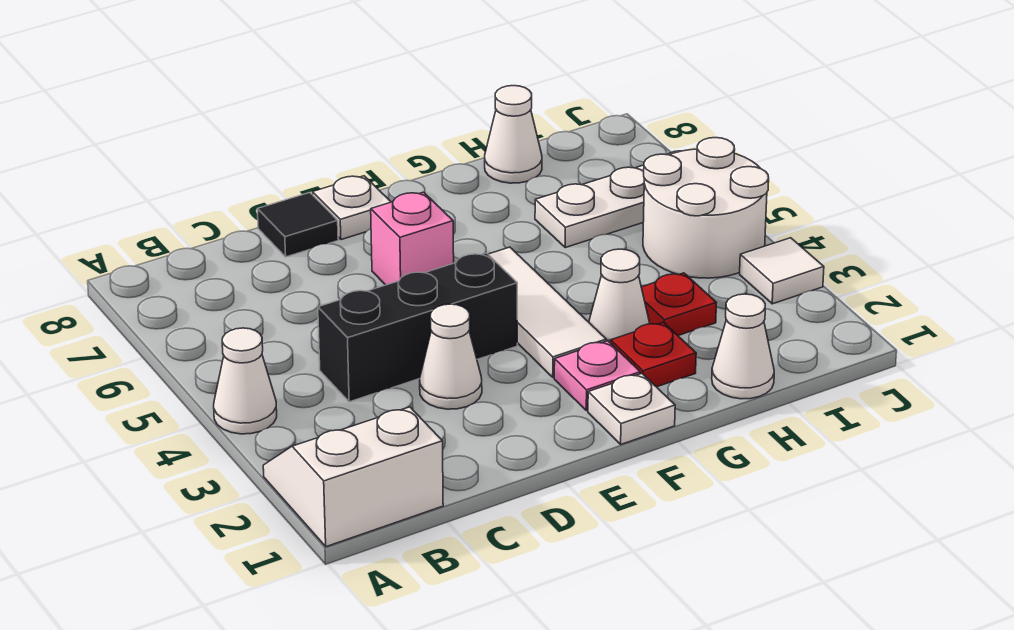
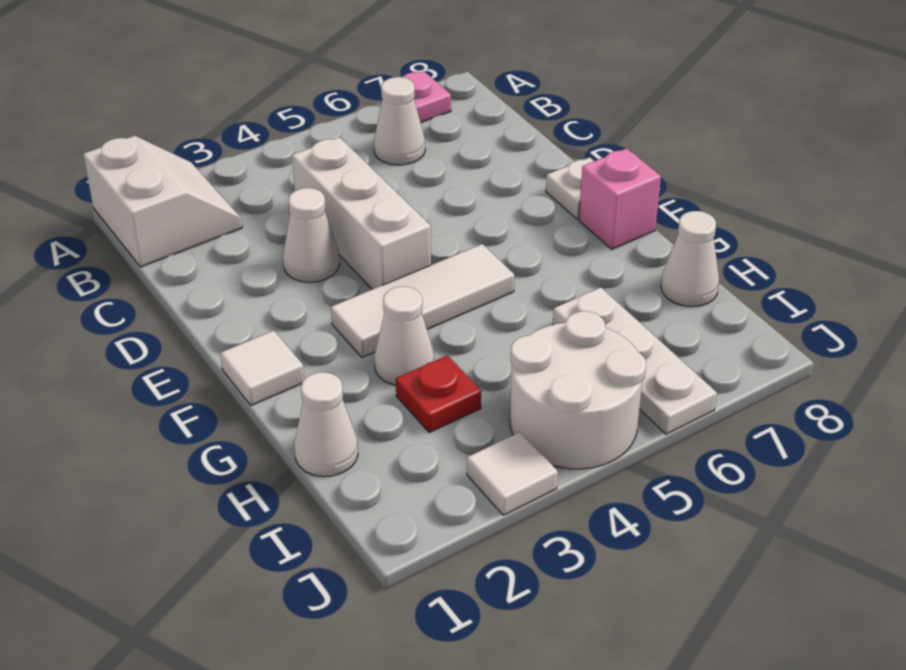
white cone A4 level 1 -> white cone B6 level 1
black brick C4:E4 level 1 -> white brick C4:E4 level 1
black tile D8 level 1 -> none
pink brick E6 level 1 -> pink brick F8 level 1
white plate F1 level 1 -> white tile F1 level 1
pink plate F2 level 1 -> pink plate A7 level 1
red plate G2 level 1 -> none

